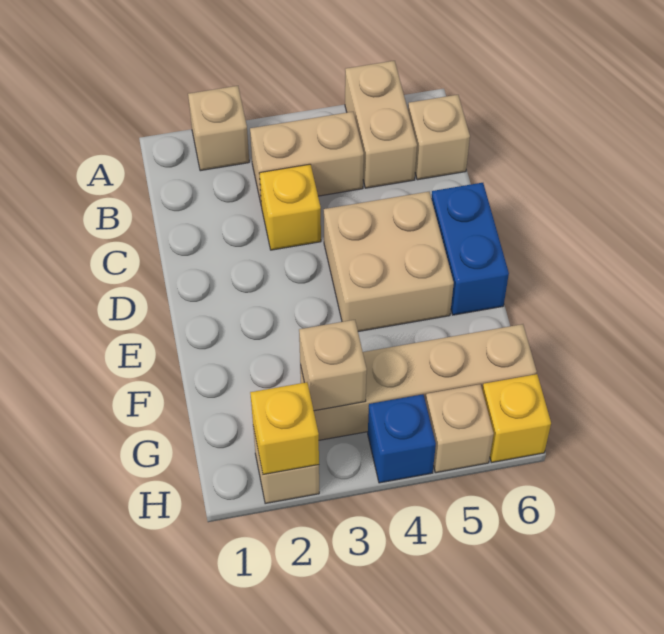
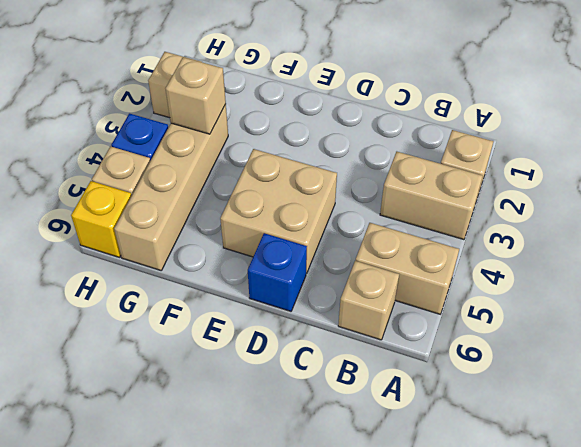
tan brick B3:B4 level 1 -> tan brick A3:B3 level 1
yellow brick C3 level 1 -> none
blue brick D6:E6 level 1 -> blue brick D6 level 1
yellow brick H2 level 2 -> none

